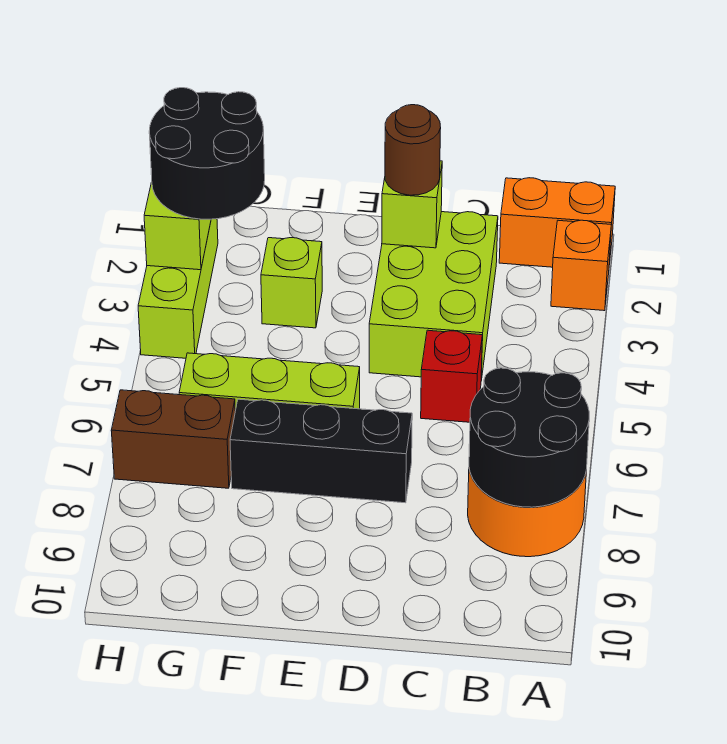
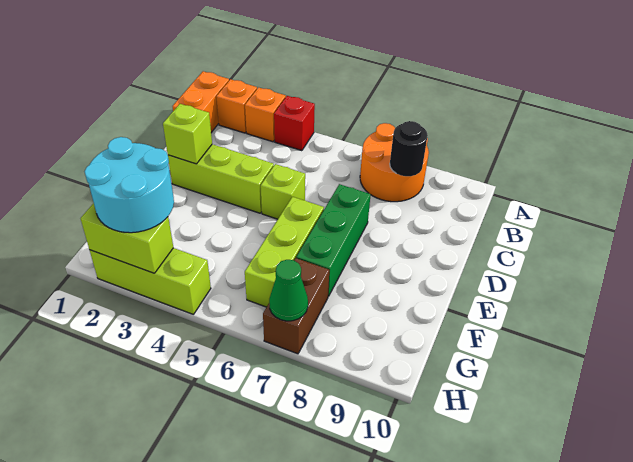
none -> orange brick A3 level 1
black round brick A7:B8 level 2 -> black round brick B8 level 2
lime brick C2:D4 level 1 -> lime brick D2:D4 level 1
red brick C5 level 1 -> red brick A4 level 1
brown round brick D2 level 3 -> none
black brick D7:F7 level 1 -> green brick D7:F7 level 1
lime brick F3 level 1 -> lime brick D5 level 1
black round brick G2:H3 level 3 -> cyan round brick G2:H3 level 3
none -> green cone H7 level 2

